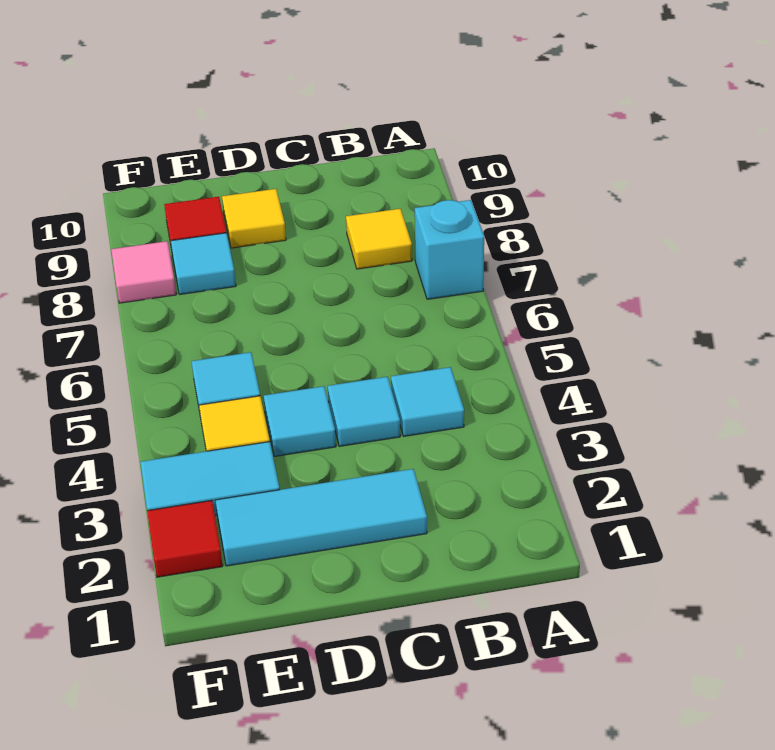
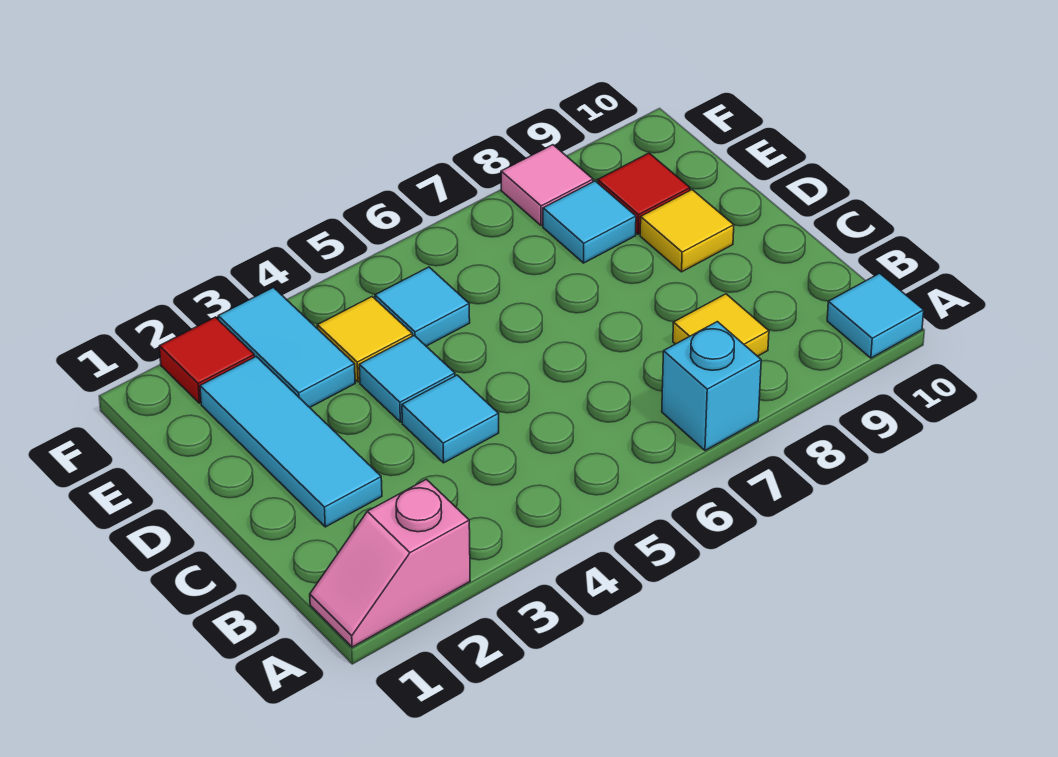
none -> pink slope A1:A2 level 1 top 2
cyan tile B4 level 1 -> cyan tile A10 level 1

